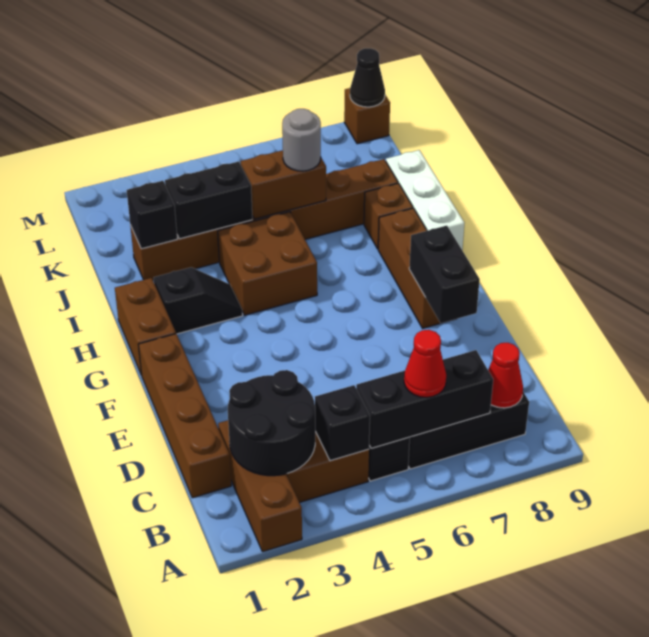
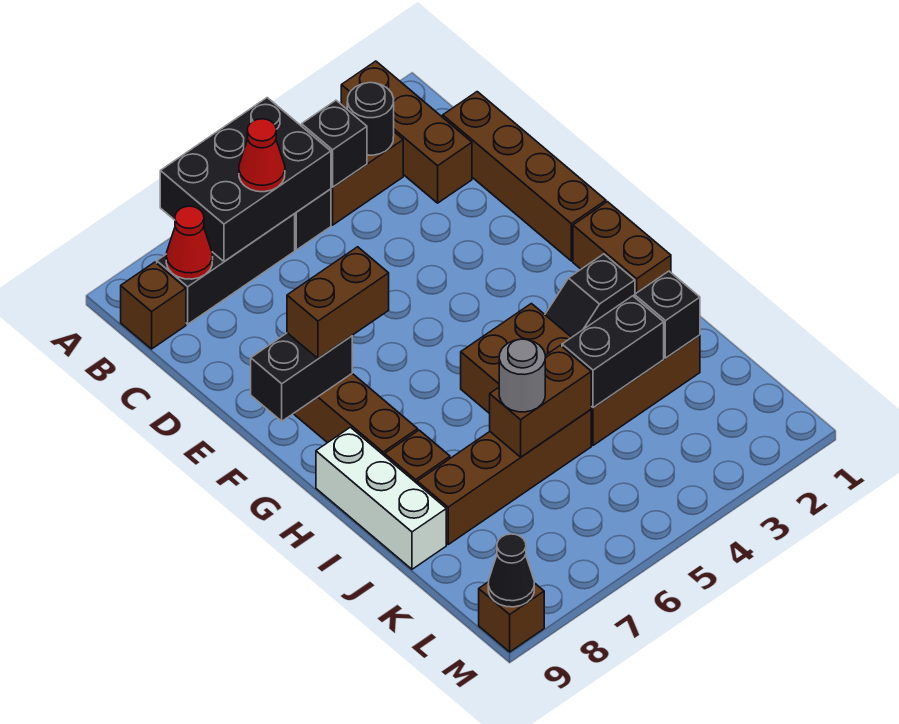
black round brick B2:C3 level 2 -> black round brick B3 level 2
black brick B5:B7 level 2 -> black brick A5:B7 level 2
none -> brown brick B9 level 1
black brick E8:F8 level 2 -> black brick F8:F9 level 2
none -> brown brick F7:F8 level 3

